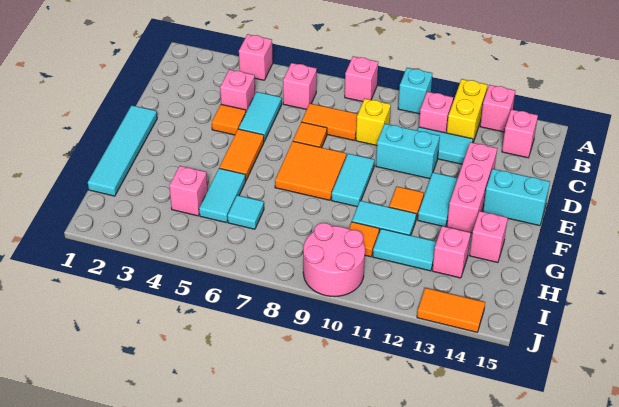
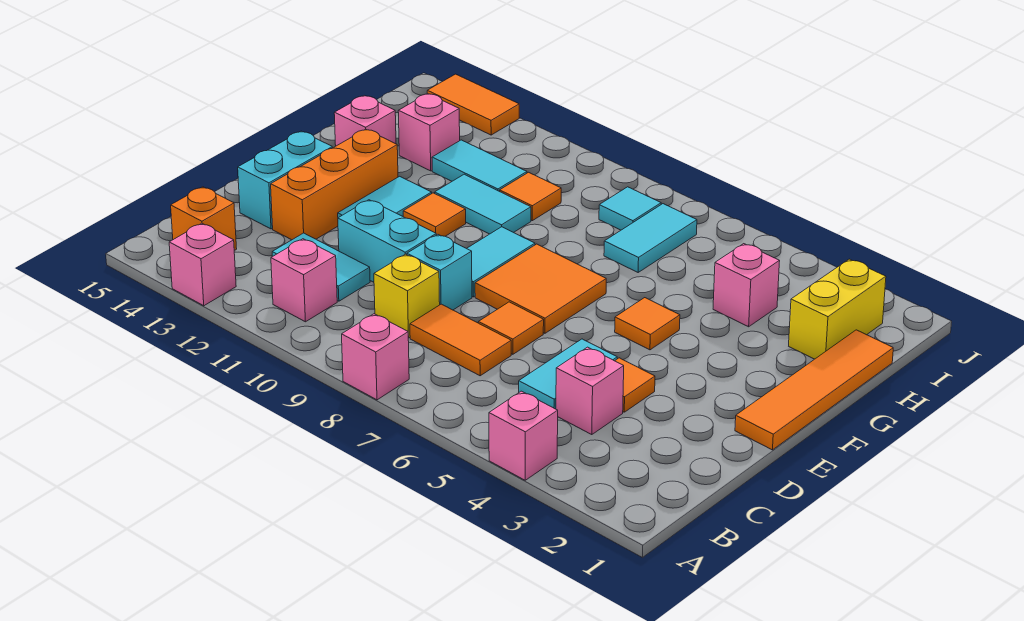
cyan brick A10 level 1 -> cyan brick D9 level 1
yellow brick A12:B12 level 1 -> yellow brick H2:I2 level 1
pink brick B6 level 1 -> none
pink brick B14 level 1 -> orange brick B14 level 1
pink brick D13:F13 level 1 -> orange brick D13:F13 level 1
cyan tile E1:H1 level 1 -> orange tile E1:H1 level 1
orange tile E5:F5 level 1 -> orange tile F5 level 1
cyan brick E14:E15 level 1 -> cyan brick D14:E14 level 1
cyan tile G5:H5 level 1 -> cyan tile H7:I7 level 1
cyan tile H6 level 1 -> cyan tile I8 level 1
pink round brick I9:J10 level 1 -> none

